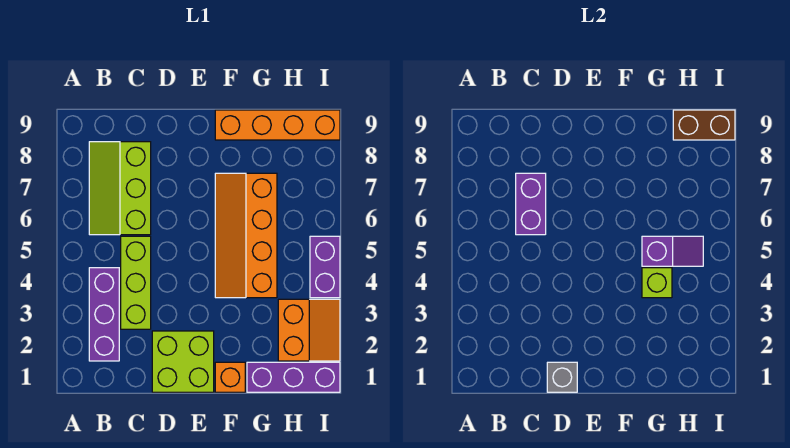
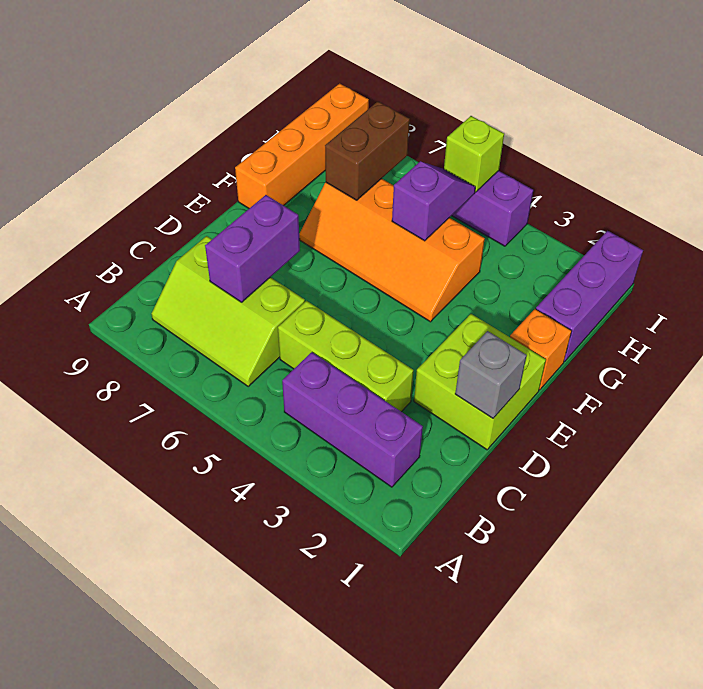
purple brick C6:C7 level 2 -> purple brick C7:D7 level 2
lime brick G4 level 2 -> lime brick I5 level 2
orange slope H2:I3 level 1 top H -> none
brown brick H9:I9 level 2 -> brown brick G7:H7 level 2

